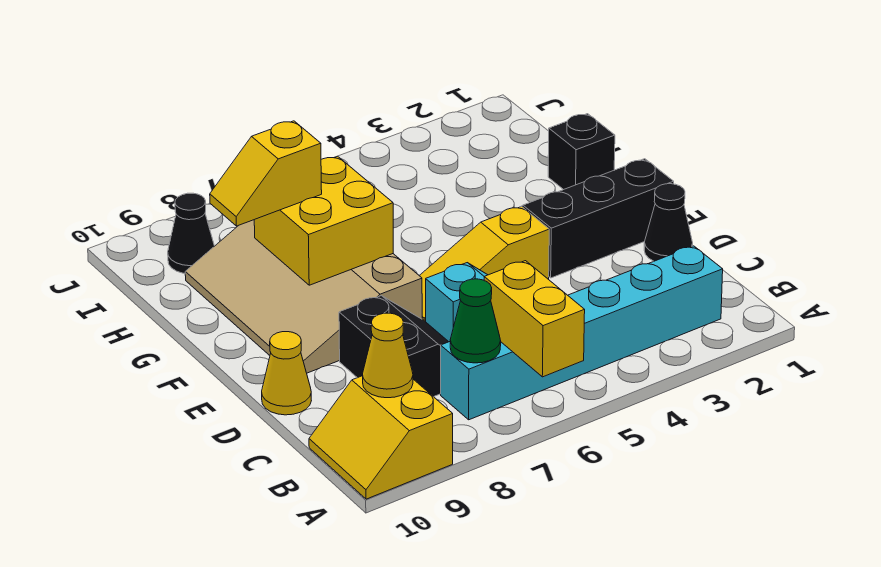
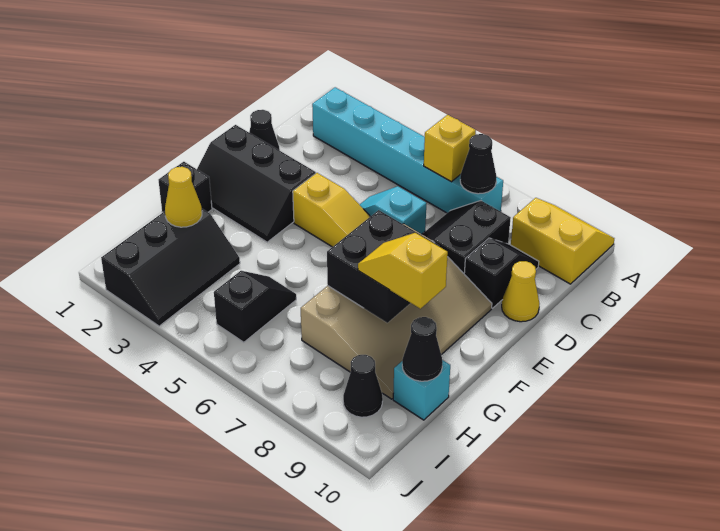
yellow brick A6:B6 level 2 -> yellow brick B6 level 2
yellow slope A9:B10 level 1 top 9 -> yellow slope A9:B10 level 1 top B
green cone B7 level 2 -> black cone B7 level 2
yellow cone B9 level 2 -> yellow cone H2 level 2
none -> black slope C9:D9 level 1 top D
yellow brick F7:G8 level 2 -> black brick F7:G8 level 2
yellow slope G8:G9 level 3 top 8 -> yellow slope G8:G9 level 3 top 9
none -> black slope H2:J3 level 1 top 2
none -> black slope H5:I5 level 1 top I
none -> cyan brick H10 level 1
none -> black cone H10 level 2

